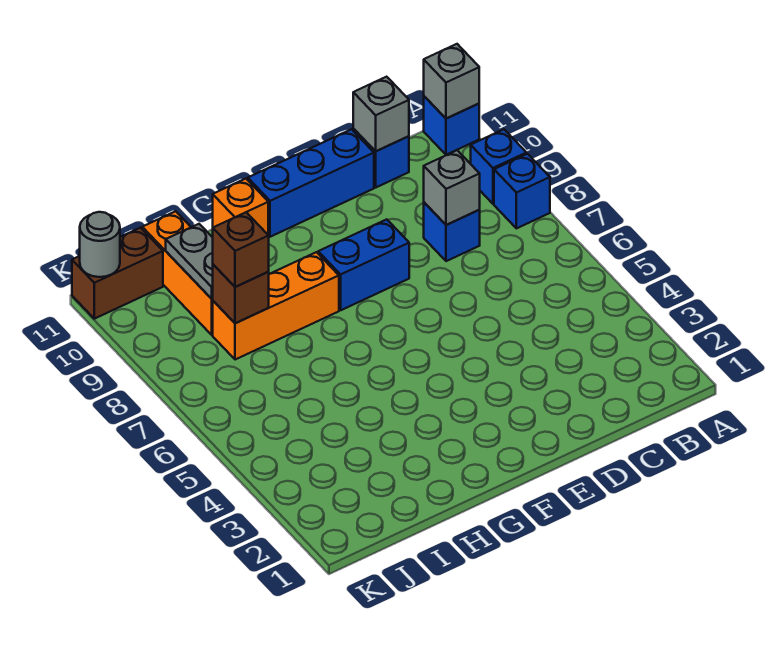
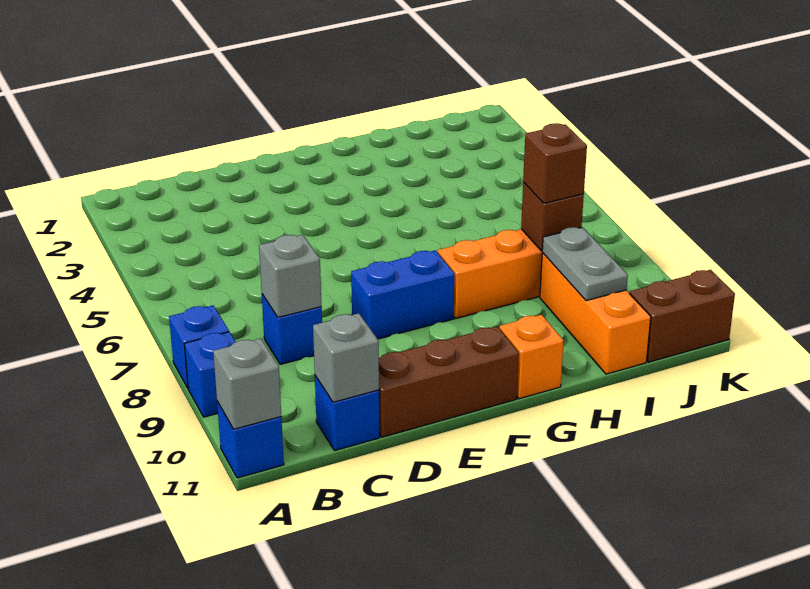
blue brick D11:F11 level 1 -> brown brick D11:F11 level 1
grey round brick K11 level 2 -> none

